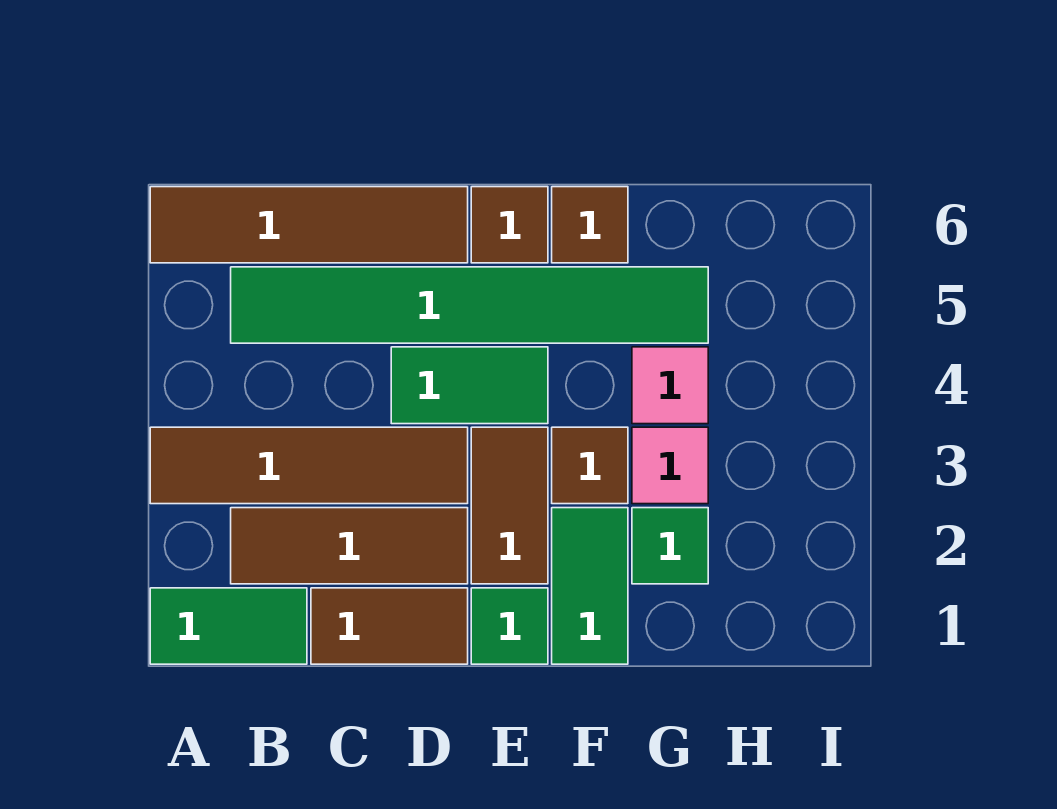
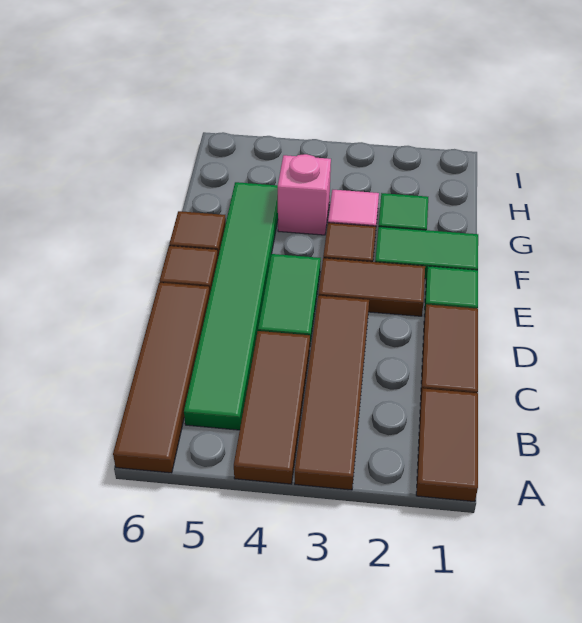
green tile A1:B1 level 1 -> brown tile A1:B1 level 1
brown tile B2:D2 level 1 -> brown tile A4:C4 level 1
pink tile G4 level 1 -> pink brick G4 level 1

